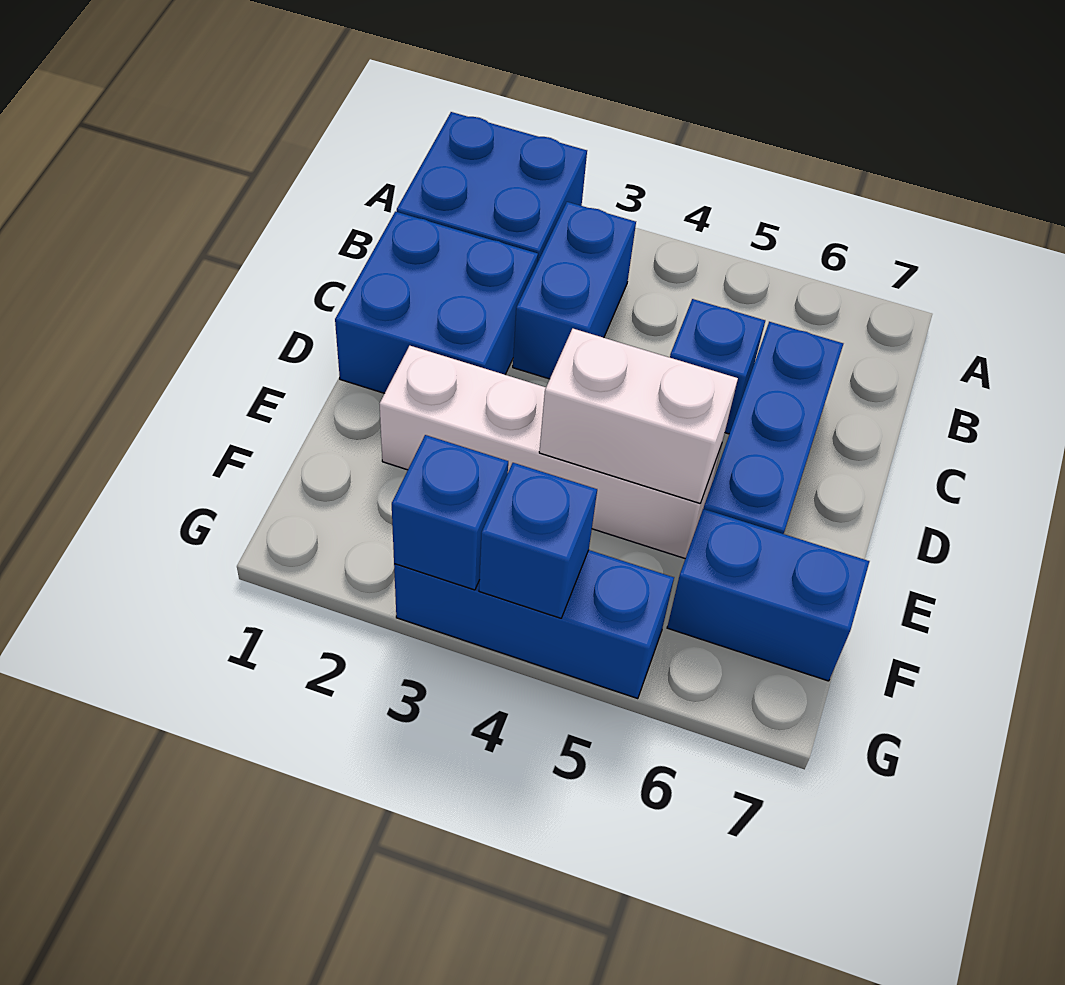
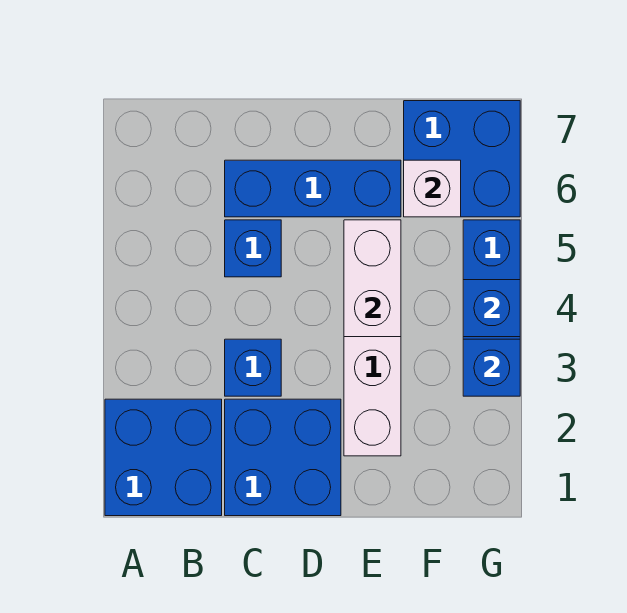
blue brick B3:C3 level 1 -> blue brick C3 level 1
blue brick F6:F7 level 1 -> blue brick F6:G7 level 1
none -> white brick F6 level 2

